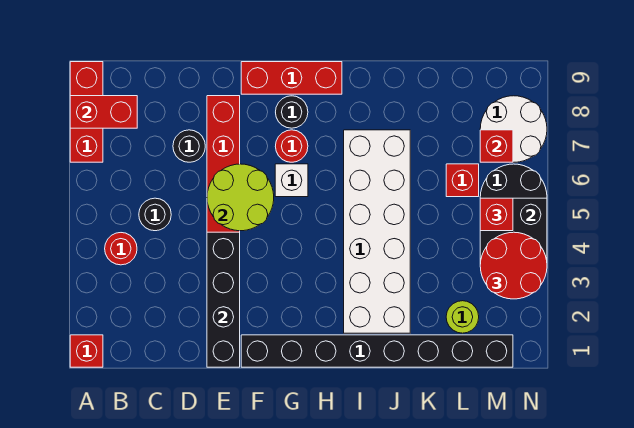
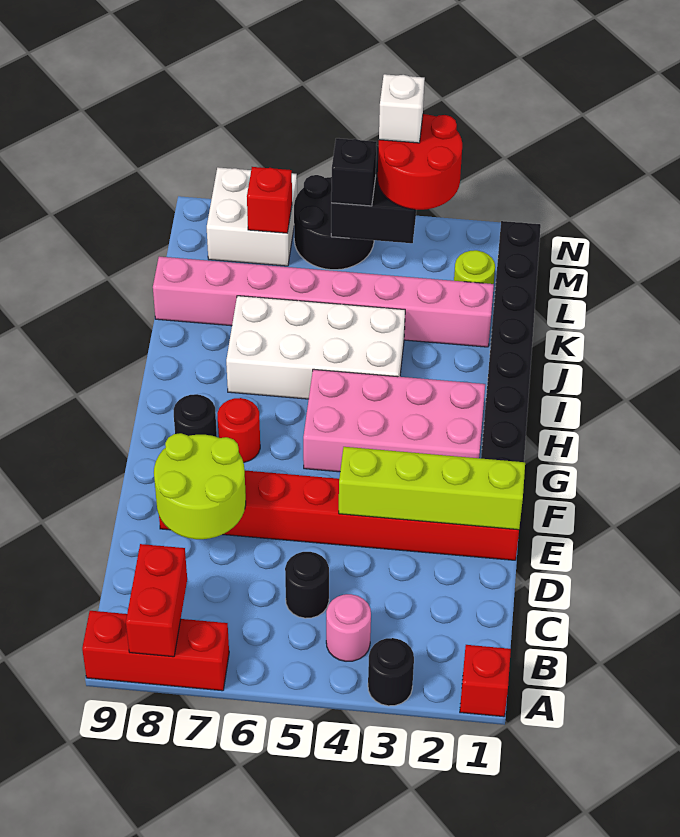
red round brick B4 level 1 -> pink round brick B4 level 1
black round brick D7 level 1 -> black round brick A3 level 1
black brick E1:E4 level 2 -> lime brick E1:E4 level 2
lime round brick E5:F6 level 2 -> lime round brick D7:E8 level 2
red brick F9:H9 level 1 -> none
none -> pink brick G2:H5 level 1
white brick G6 level 1 -> white brick N4 level 4
white brick I2:J7 level 1 -> white brick I4:J7 level 1
none -> pink brick K2:K9 level 1
red brick L6 level 1 -> none
red brick M5 level 3 -> black brick M5 level 3
white round brick M7:N8 level 1 -> white brick M7:N8 level 1

